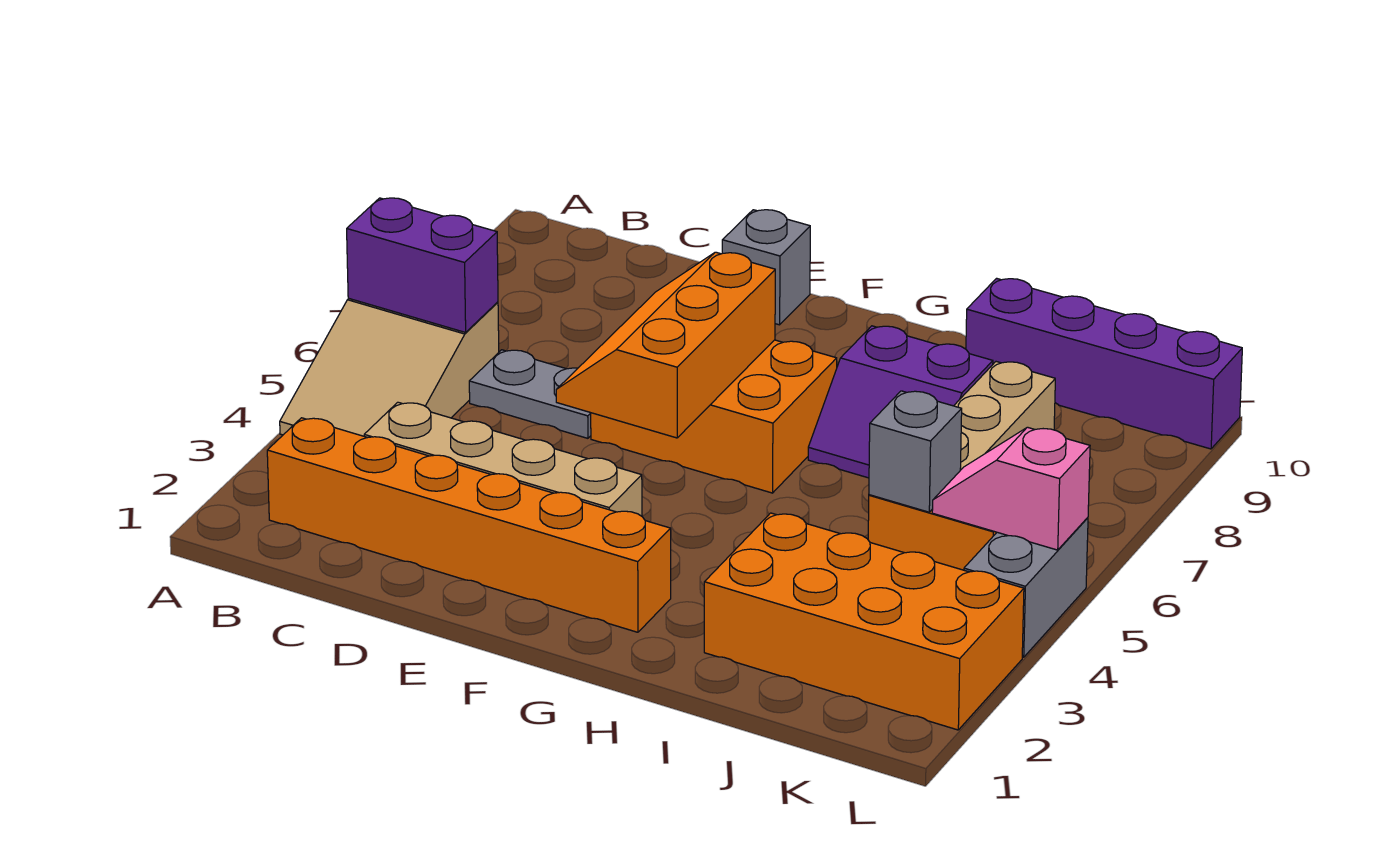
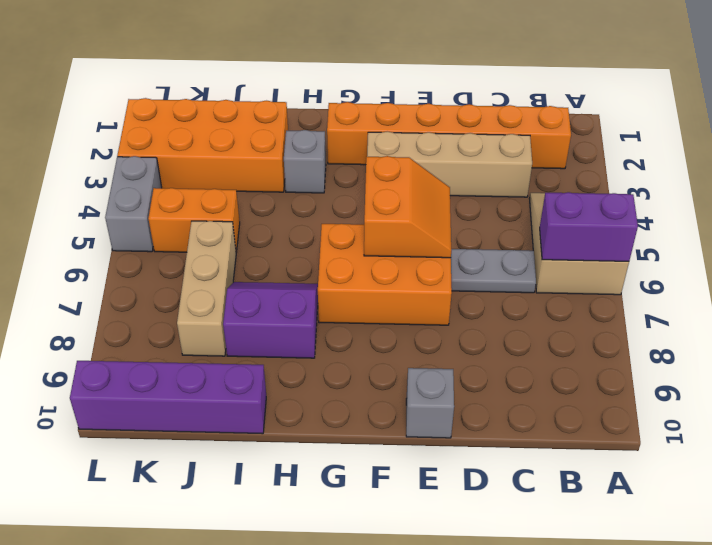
orange slope E5:F7 level 2 top F -> orange slope E5:F6 level 2 top F
grey brick J5 level 2 -> grey brick H3 level 1
pink slope K5:L5 level 2 top L -> none

